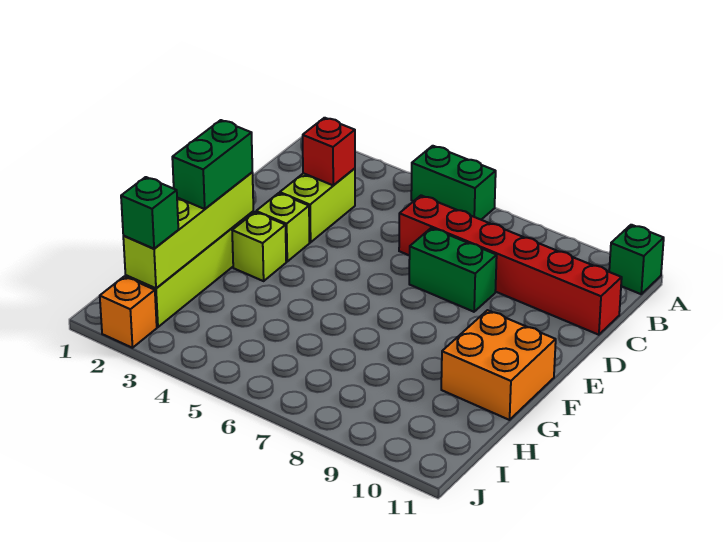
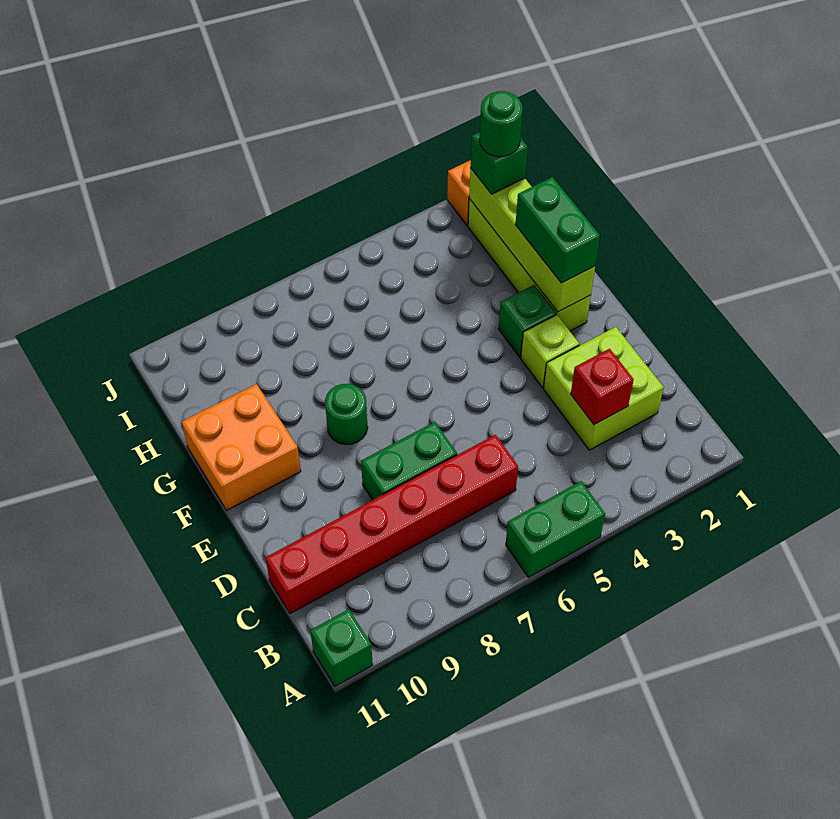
lime brick C3:D3 level 1 -> lime brick C2:D3 level 1
lime brick F3 level 1 -> green brick F3 level 1
none -> green round brick F8 level 1
none -> green round brick I2 level 4

